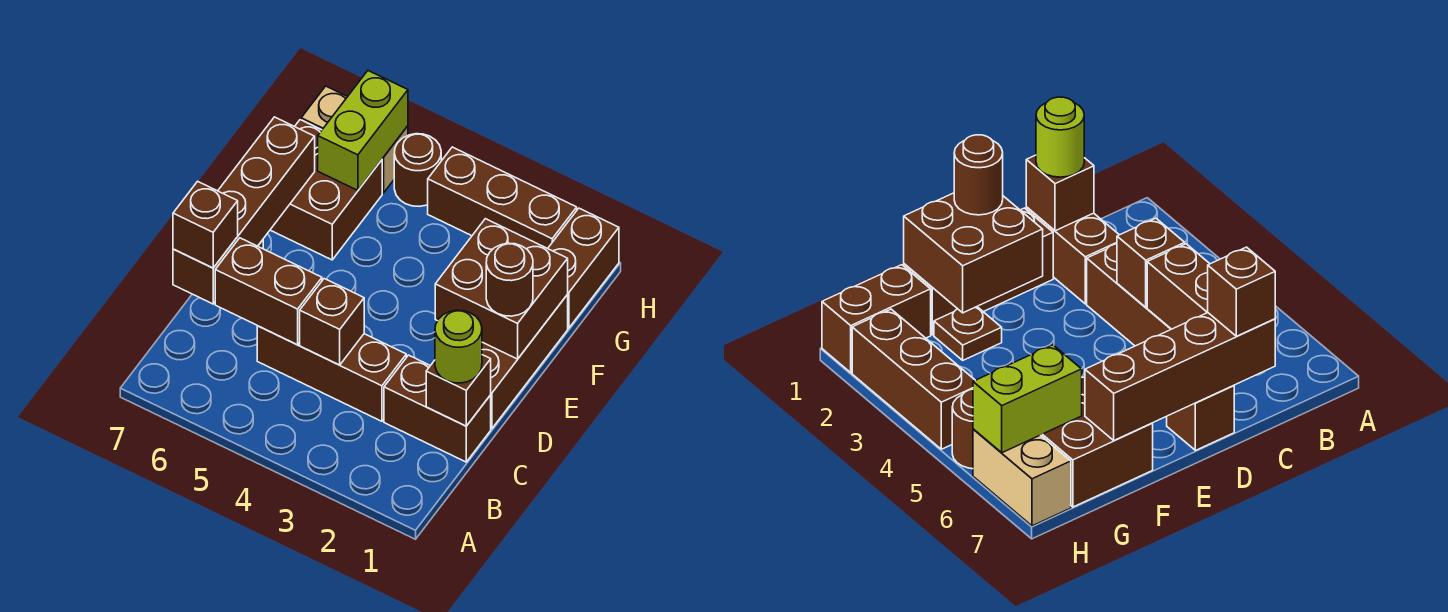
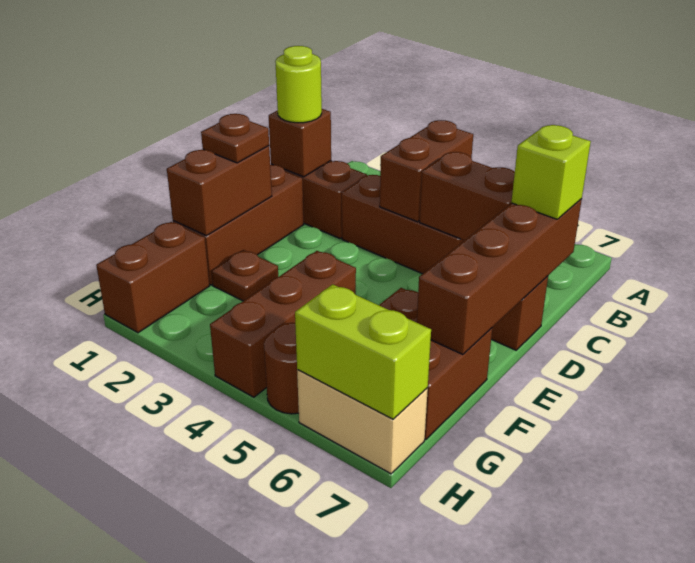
brown brick C4 level 2 -> brown brick B4:C4 level 2
brown brick C7 level 3 -> lime brick C7 level 3
brown brick E1:F2 level 2 -> brown brick E1:F1 level 2
brown round brick E1 level 3 -> brown plate E1 level 3
lime brick G6:H6 level 2 -> lime brick H6:H7 level 2
brown brick H2:H4 level 1 -> brown brick F4:H4 level 1

